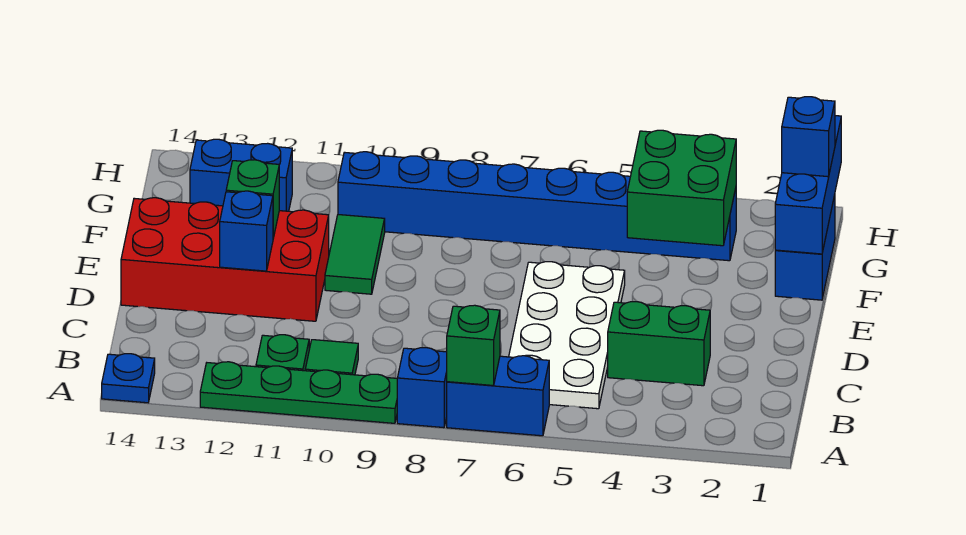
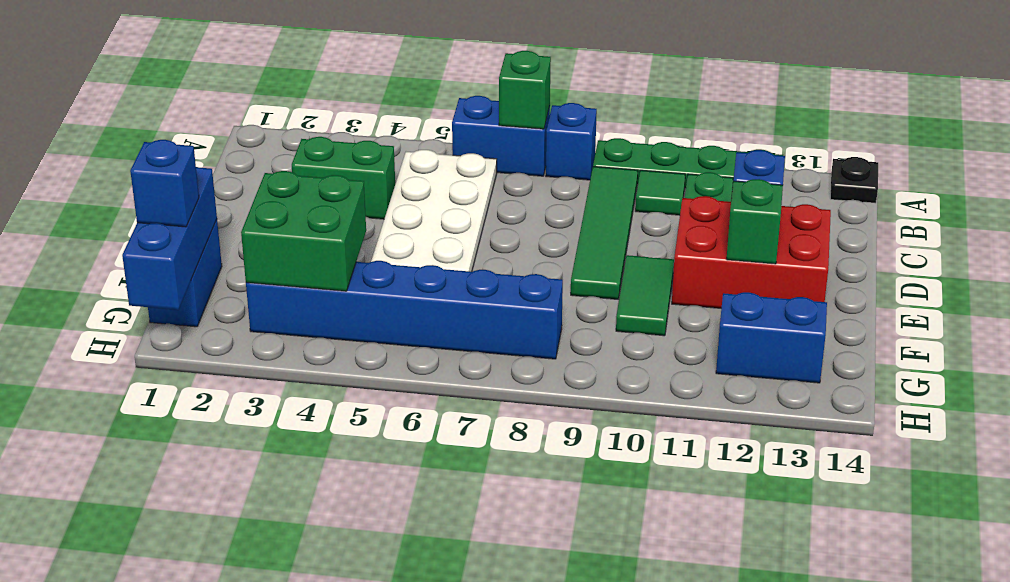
blue plate A14 level 1 -> black plate A14 level 1
none -> green tile B9:E9 level 1
red brick D11:E14 level 1 -> red brick D11:E13 level 1
blue brick G3:G10 level 1 -> blue brick G3:G8 level 1

